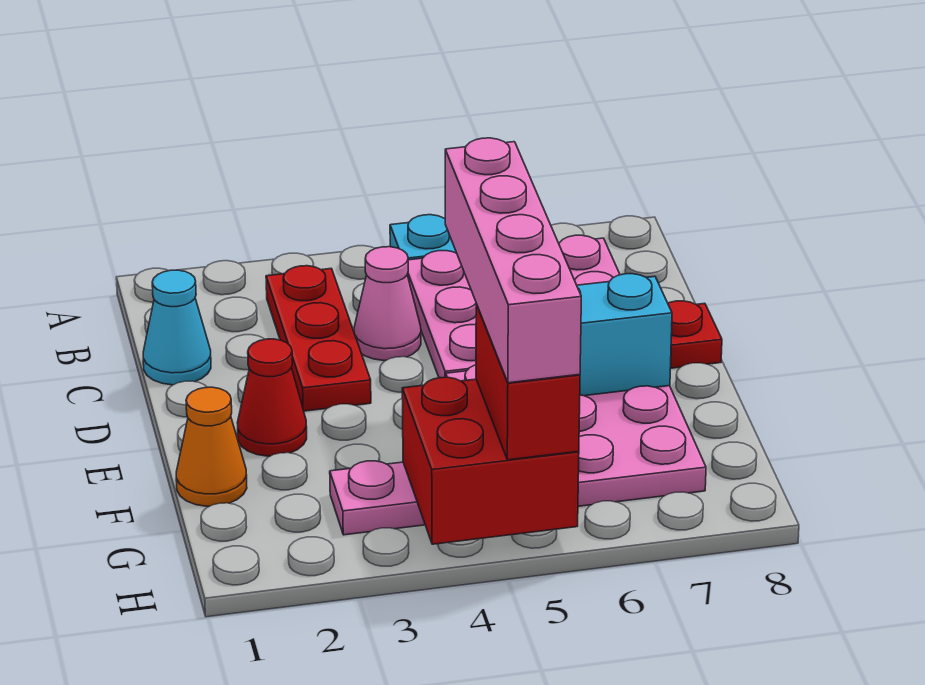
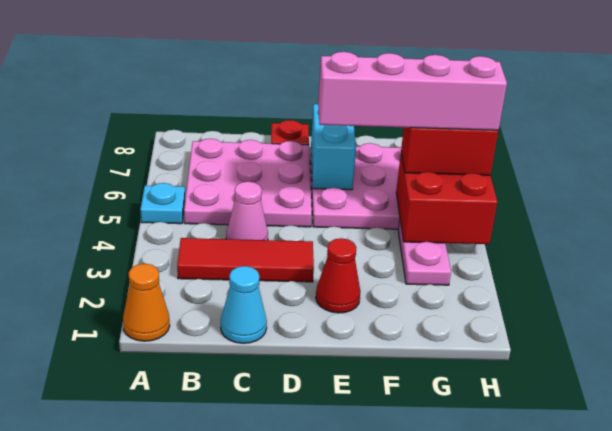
red plate B3:D3 level 1 -> red tile B3:D3 level 1
orange cone F1 level 1 -> orange cone A1 level 1

